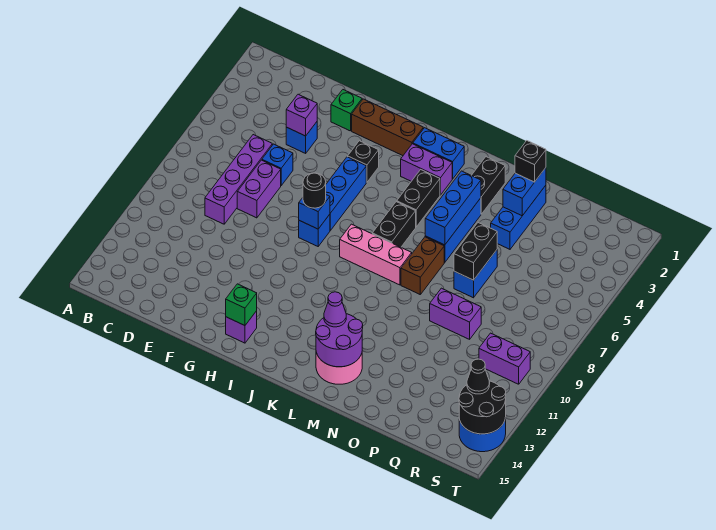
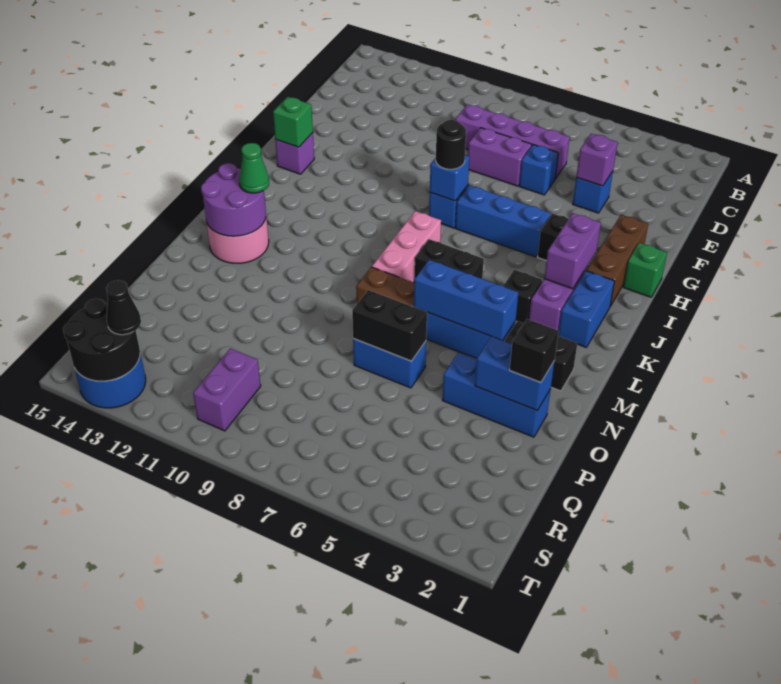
green brick F2 level 1 -> green brick H1 level 1
black brick K4:K5 level 1 -> black brick K4 level 1
purple cone L13 level 3 -> green cone L13 level 3
purple brick O9:P9 level 1 -> purple brick I3:J3 level 2

